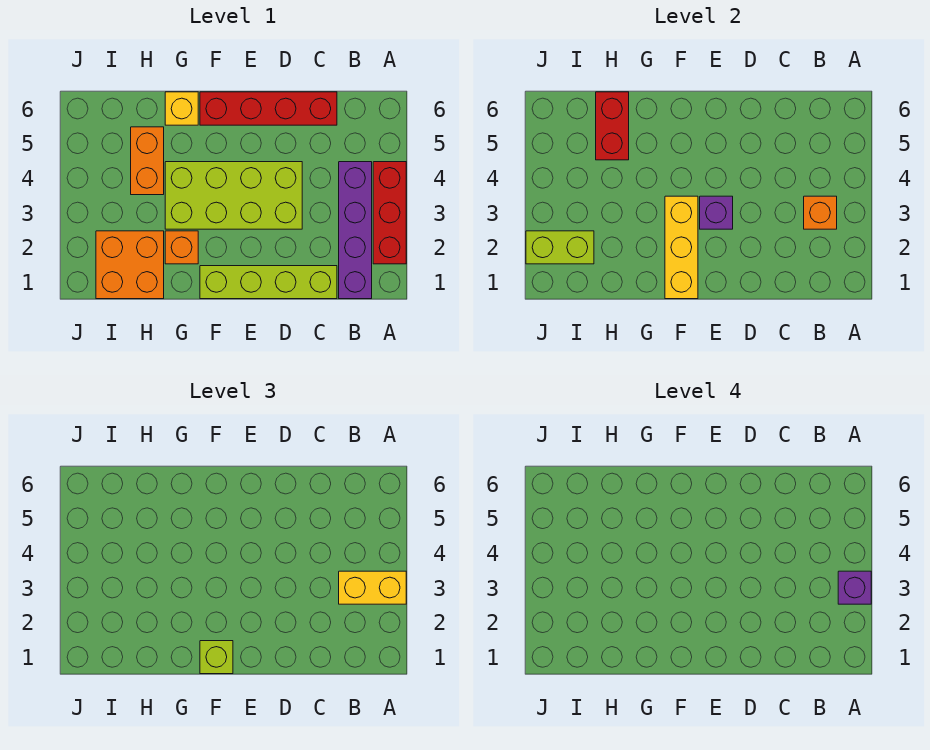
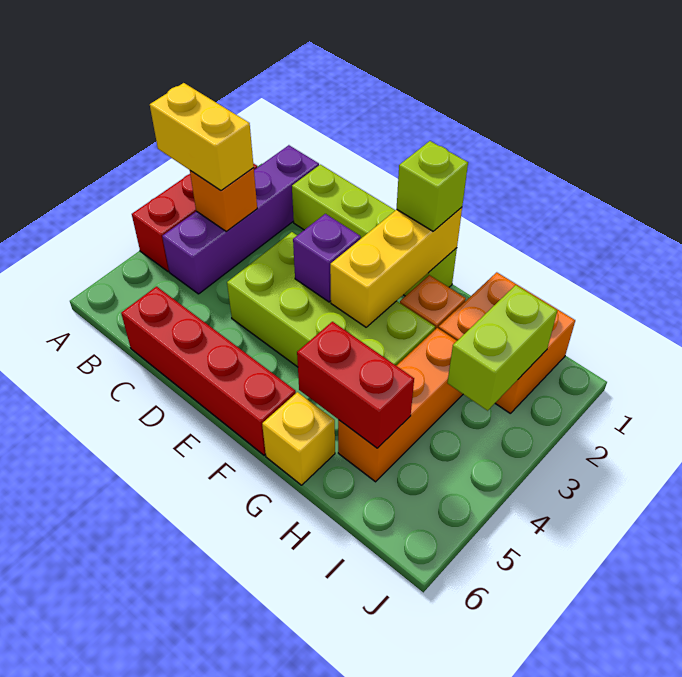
purple brick A3 level 4 -> none
orange brick H4:H5 level 1 -> orange brick H3:H5 level 1
red brick H5:H6 level 2 -> red brick G5:H5 level 2
lime brick I2:J2 level 2 -> lime brick I2:I3 level 2

